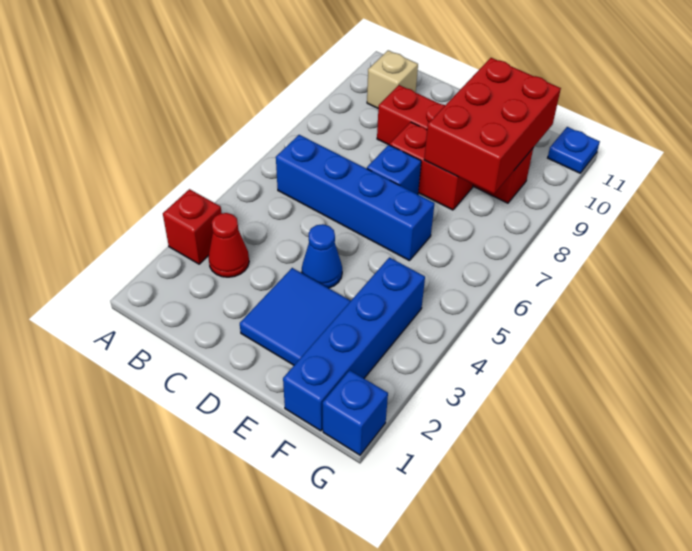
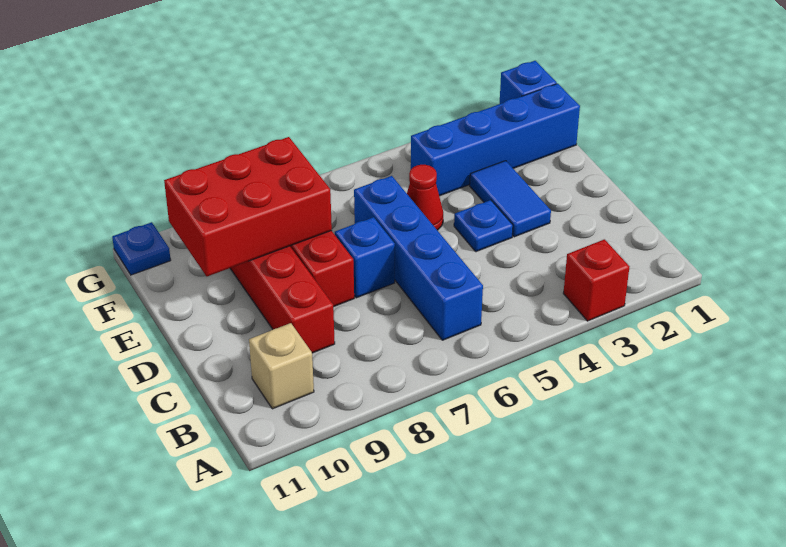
red cone B3 level 1 -> red cone E5 level 1
blue tile D2:E3 level 1 -> blue tile D3:E3 level 1
blue cone D4 level 1 -> blue plate D4 level 1

